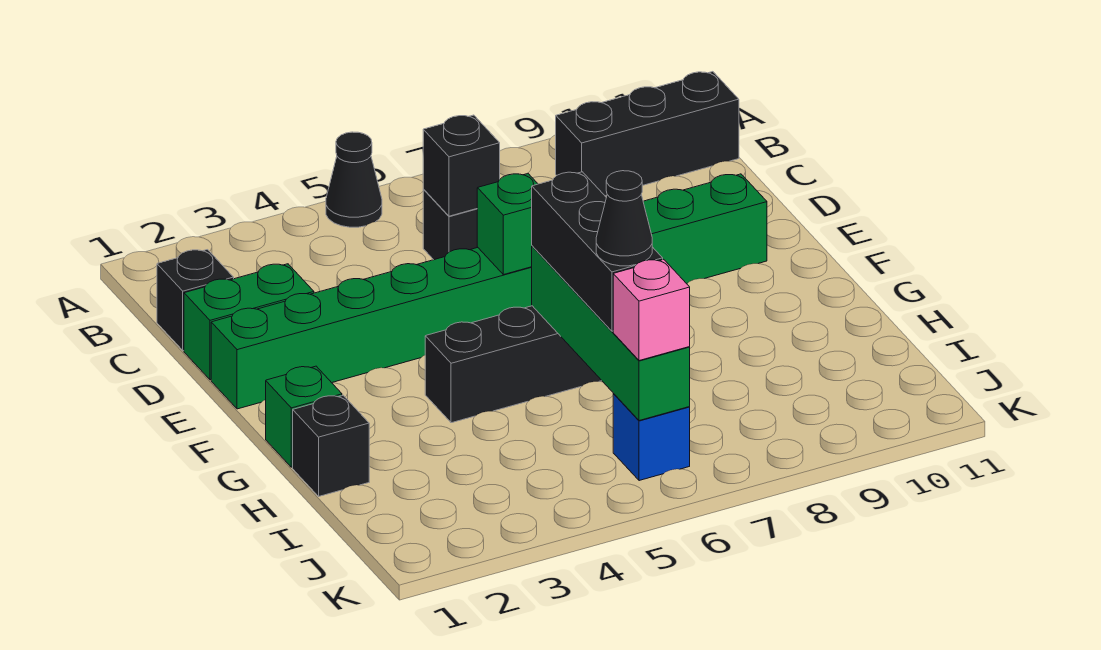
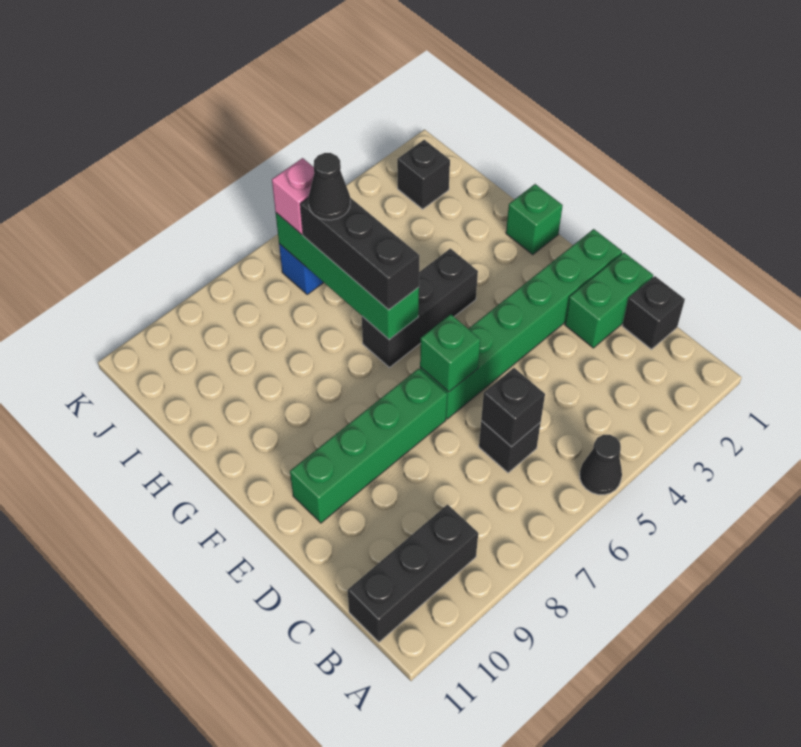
black brick H1 level 1 -> black brick J2 level 1

